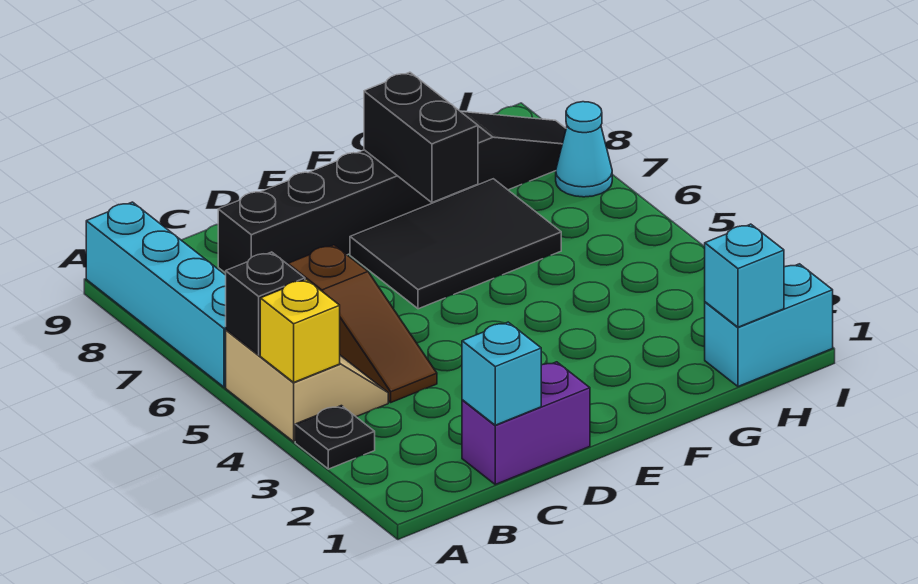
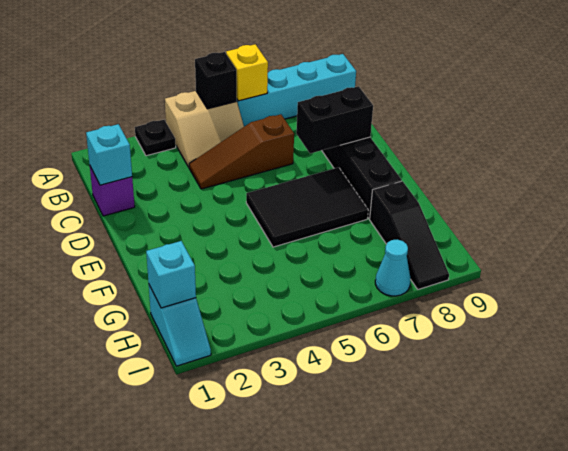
yellow brick A4 level 2 -> yellow brick A6 level 2
purple brick C1:D1 level 1 -> purple brick C1 level 1
black tile E6:G7 level 1 -> black tile E5:F7 level 1
black brick F7:F8 level 2 -> black brick D7:D8 level 2
cyan brick H1:I1 level 1 -> cyan slope H1:I1 level 1 top H

